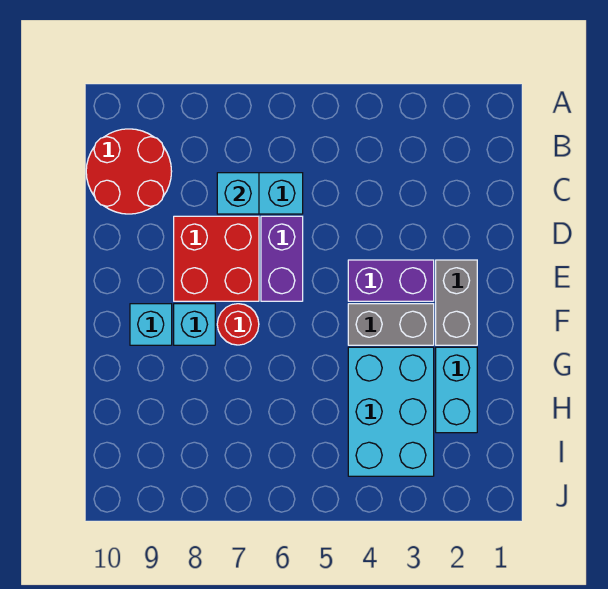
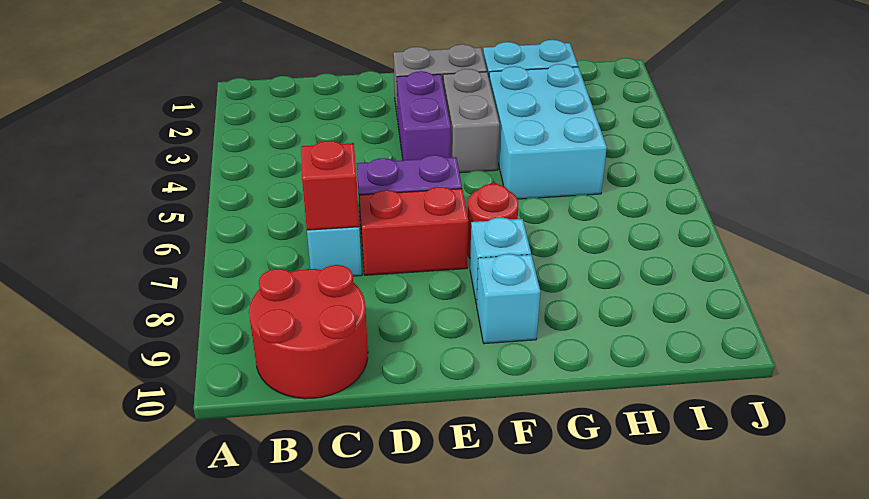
cyan brick C7 level 2 -> red brick C7 level 2
red brick D7:E8 level 1 -> red brick D7:E7 level 1
cyan brick G3:I4 level 1 -> cyan brick G3:H5 level 1

